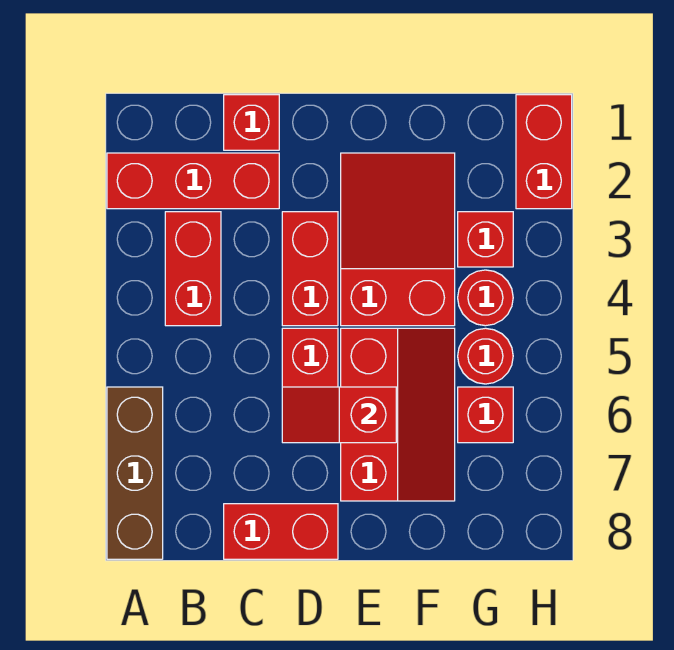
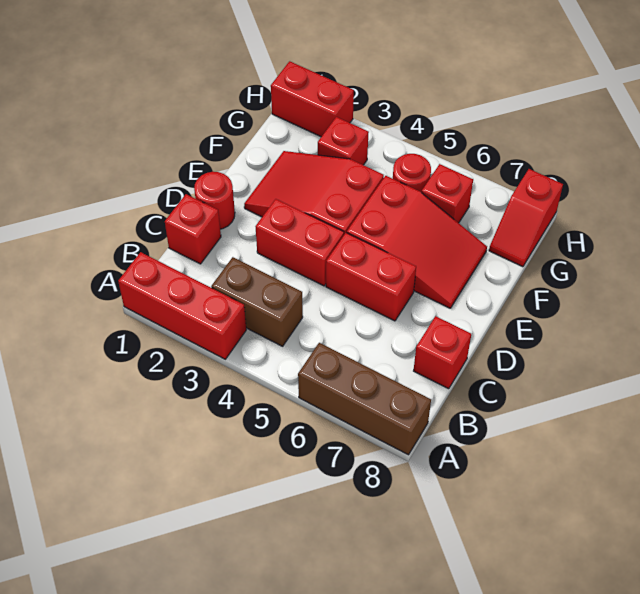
red brick A2:C2 level 1 -> red brick A1:A3 level 1
red brick B3:B4 level 1 -> brown brick B3:B4 level 1
red brick C8:D8 level 1 -> red brick C8 level 1
red slope D6:E6 level 2 top E -> red slope G8:H8 level 1 top H
red slope E5:F7 level 1 top E -> red slope E5:F7 level 1 top 5
red round brick G4 level 1 -> red round brick D1 level 1

